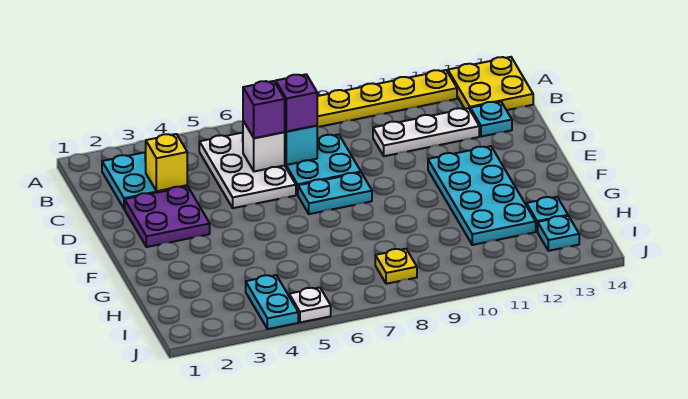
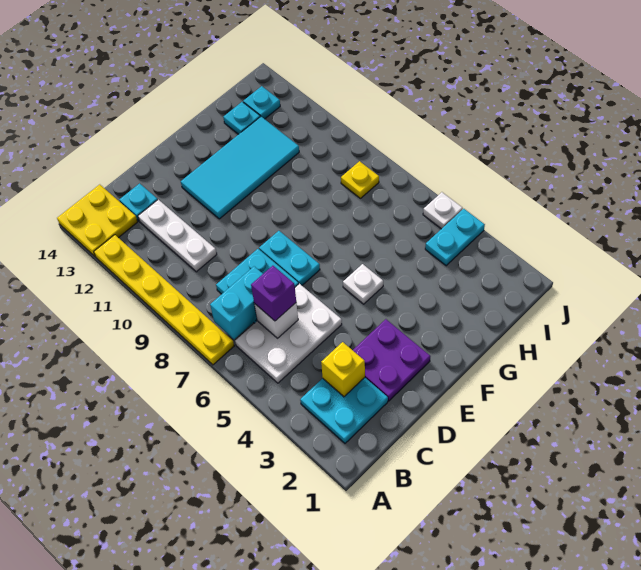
purple brick C7 level 3 -> none
cyan plate E11:H12 level 1 -> cyan tile E11:H12 level 1
none -> white plate F5 level 1

